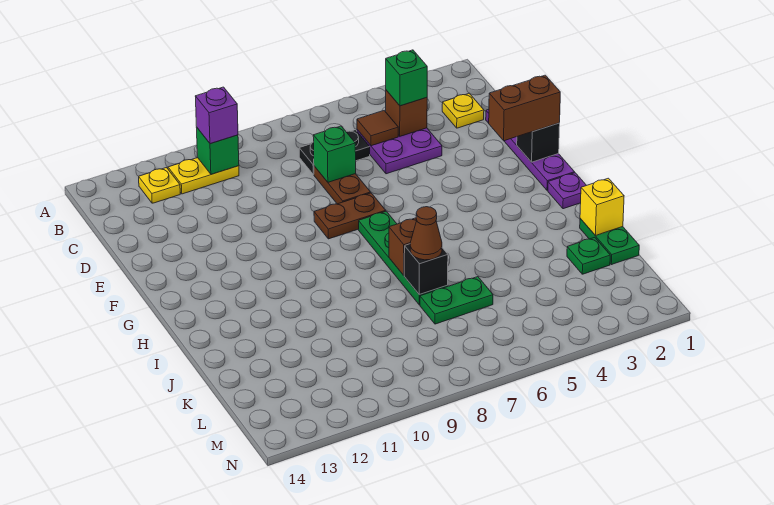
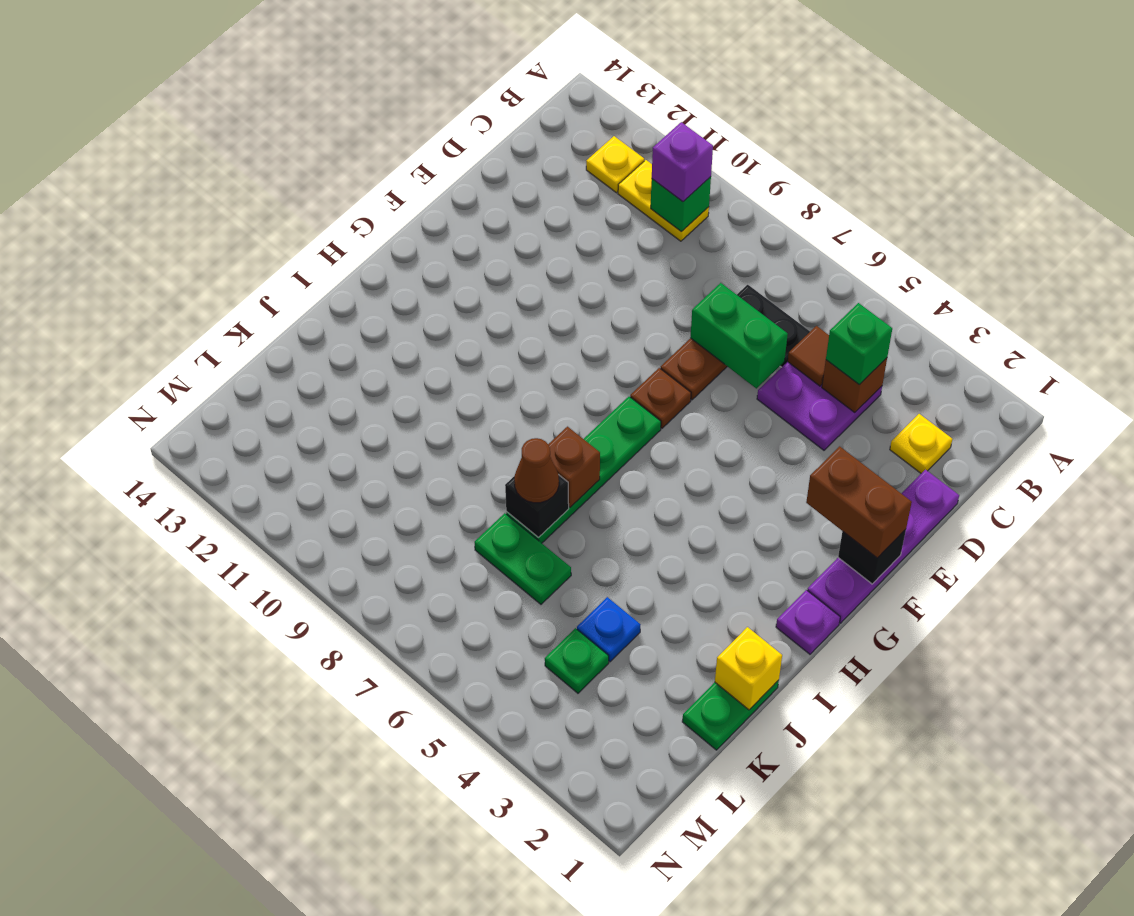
green brick D7 level 2 -> green brick D6:D7 level 2
brown plate F7:F8 level 1 -> brown plate F7 level 1
green plate K2 level 1 -> green plate L4 level 1
none -> blue plate K4 level 1

